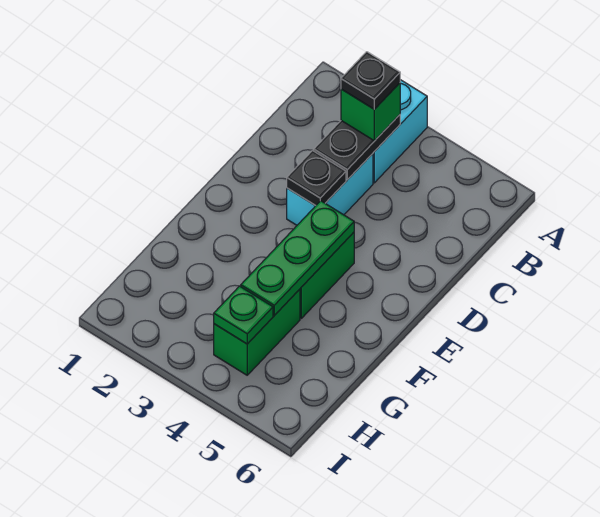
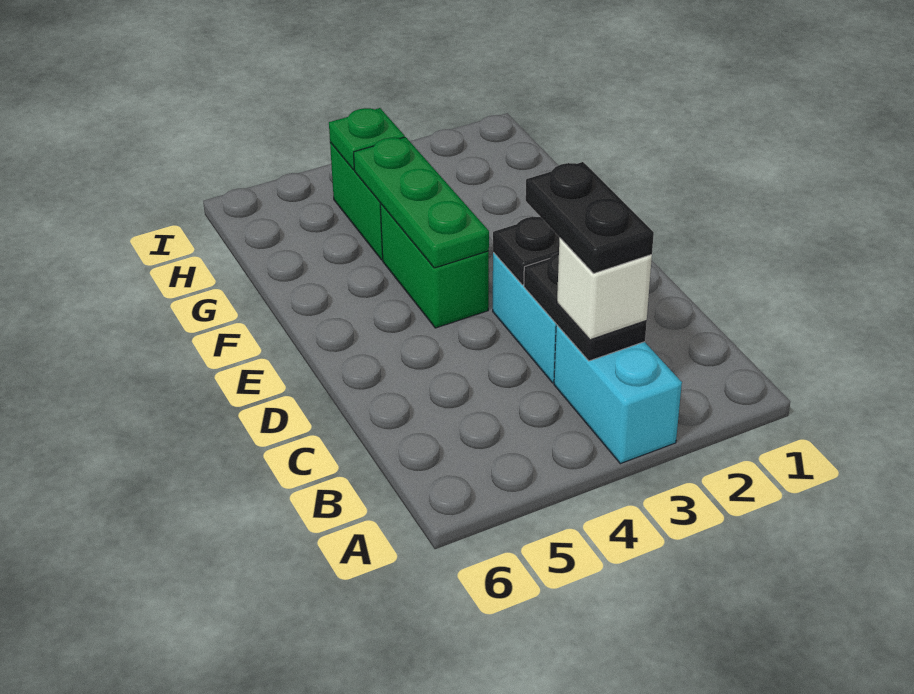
green brick B3 level 3 -> white brick B3 level 3
black plate B3 level 4 -> black plate B3:C3 level 4

